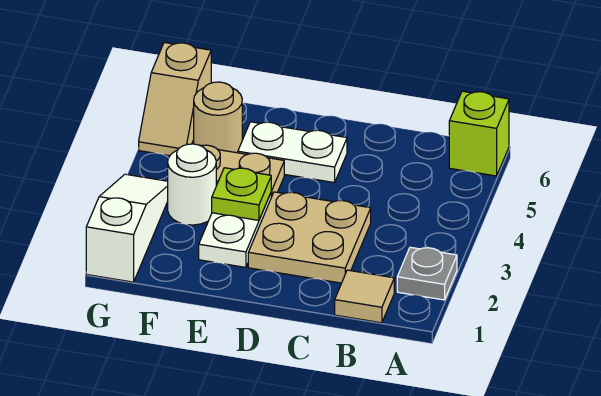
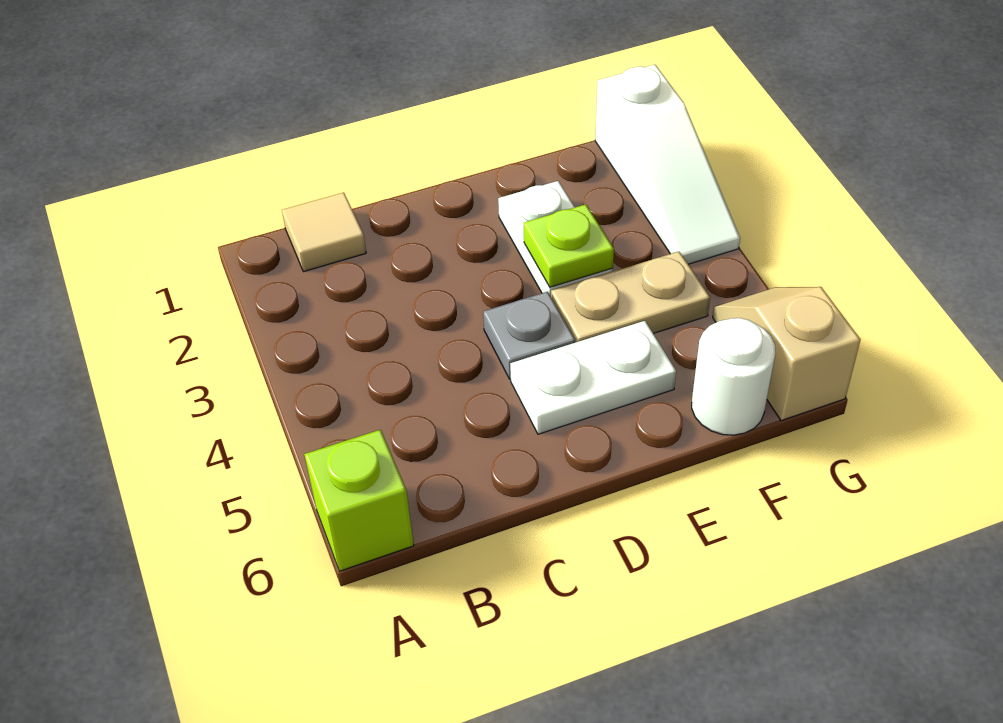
grey plate A2 level 1 -> grey plate D4 level 1
tan plate C2:D3 level 1 -> none
white round brick F3 level 1 -> white round brick F6 level 1
tan round brick F5 level 1 -> none

